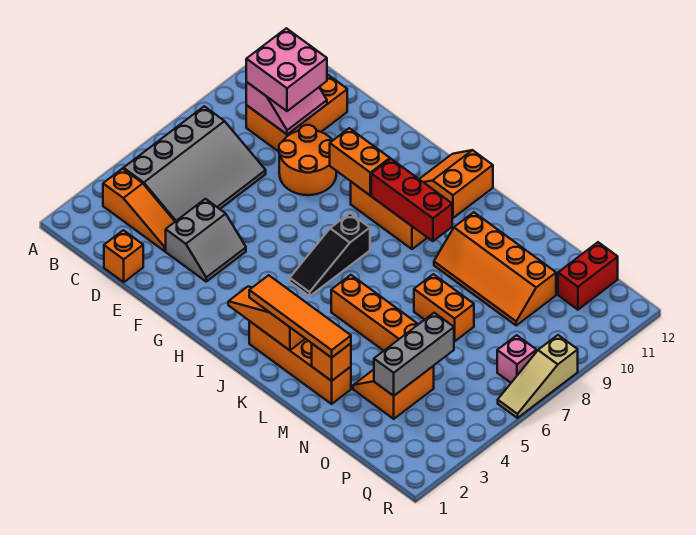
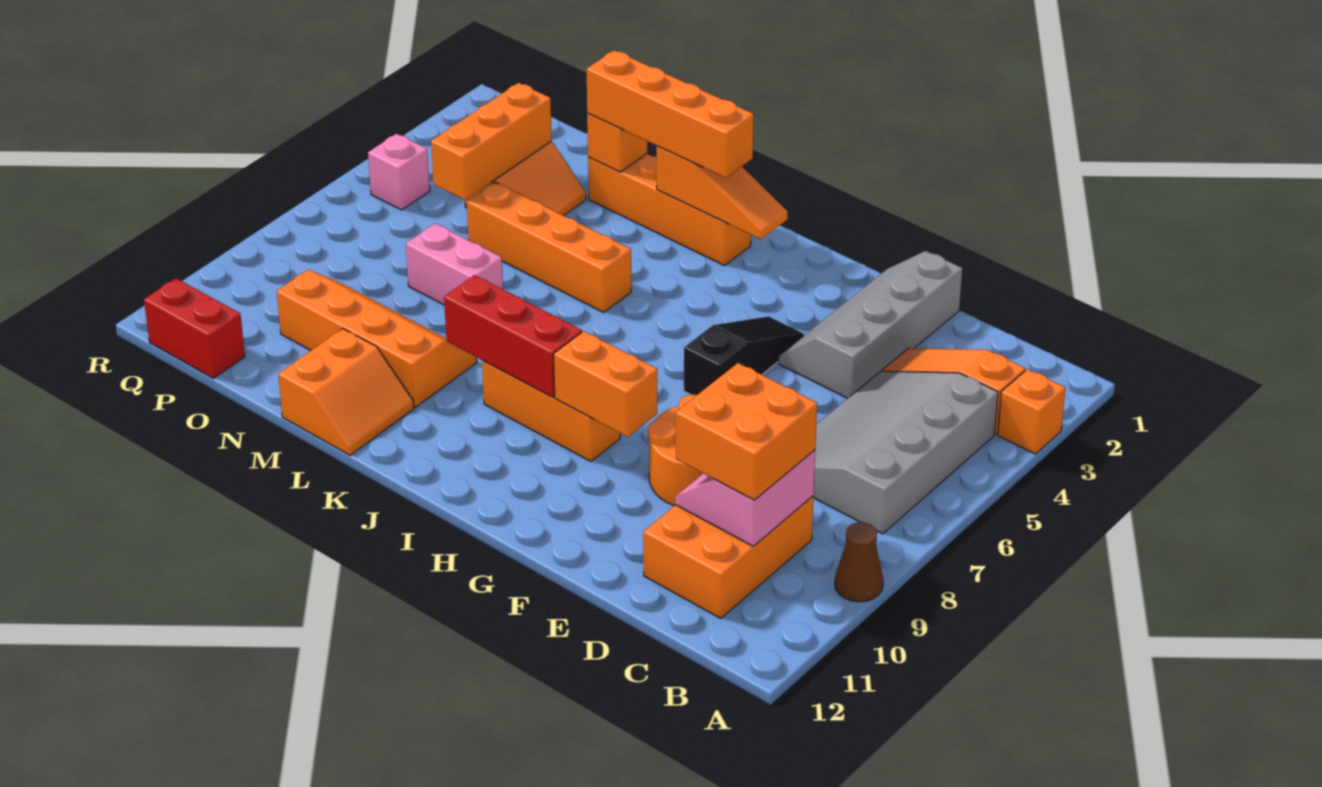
none -> brown cone A9 level 1
pink brick C9:D10 level 3 -> orange brick C9:D10 level 3
orange brick D1 level 1 -> orange brick A3 level 1
grey slope E3:F4 level 1 top E -> grey slope E1:F4 level 1 top E
black slope I5:I7 level 1 top 7 -> black slope G4:G6 level 1 top 6
orange slope I11:J12 level 1 top J -> orange slope L11:M12 level 1 top M
orange tile J2:M2 level 3 -> orange brick J2:M2 level 3
orange brick M7:N7 level 1 -> pink brick M7:N7 level 1
grey brick O3:O5 level 2 -> orange brick O3:O5 level 2
red brick P11:P12 level 1 -> red brick P12:Q12 level 1
pink brick Q7 level 1 -> pink brick Q5 level 1
tan slope R6:R8 level 1 top 8 -> none

